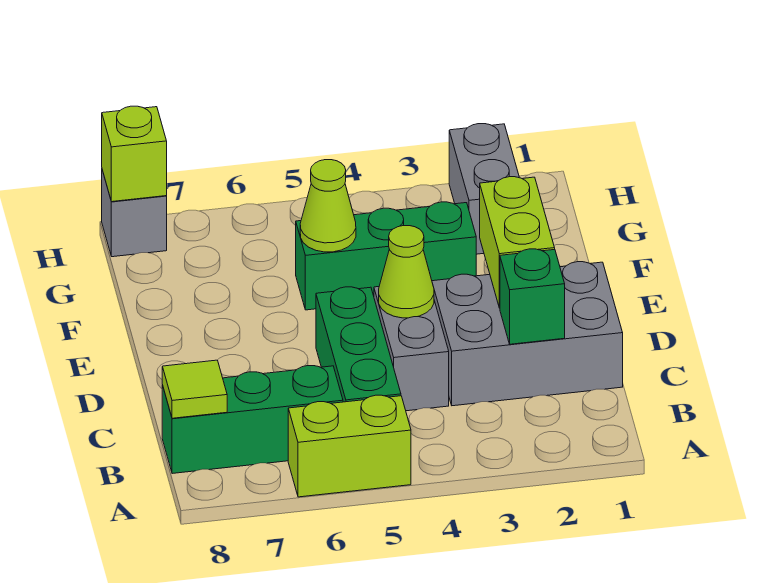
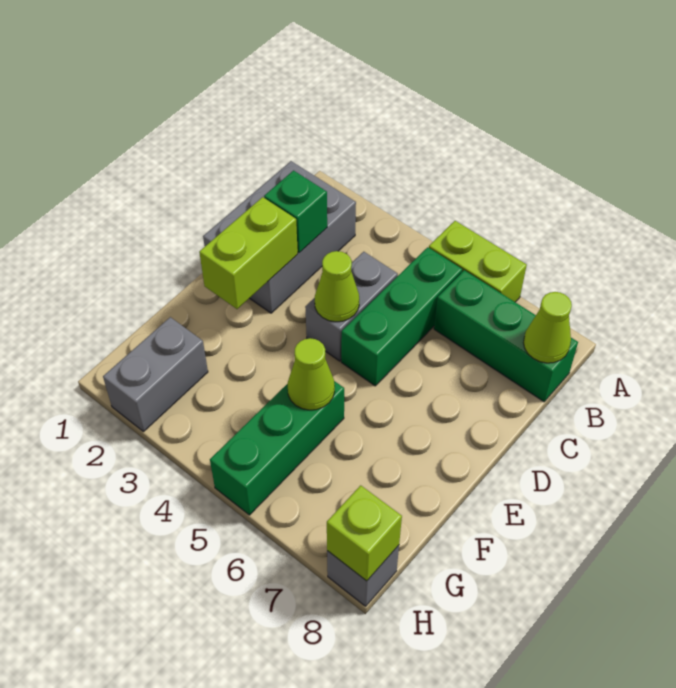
lime tile B8 level 2 -> lime cone B8 level 2
grey brick C1:D3 level 1 -> grey brick B1:D2 level 1
green brick F3:F5 level 1 -> green brick F5:H5 level 1

